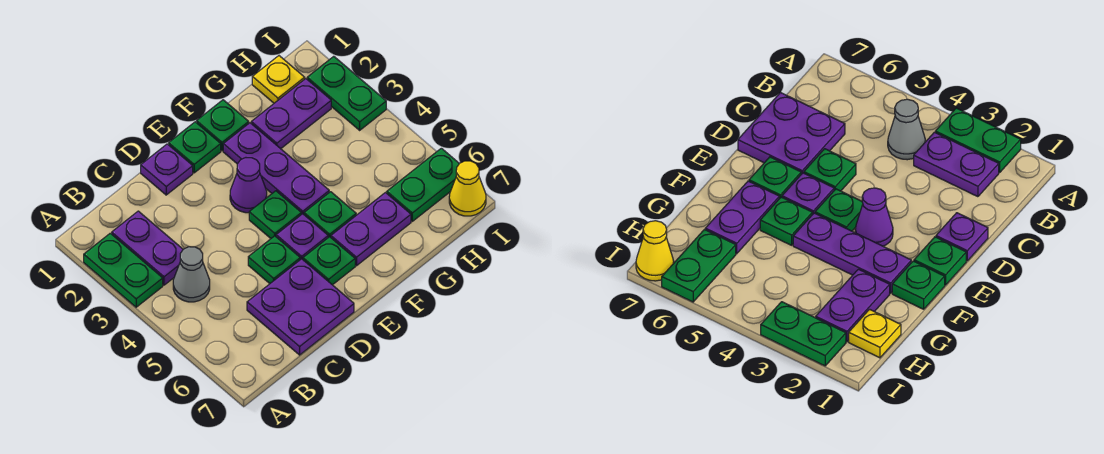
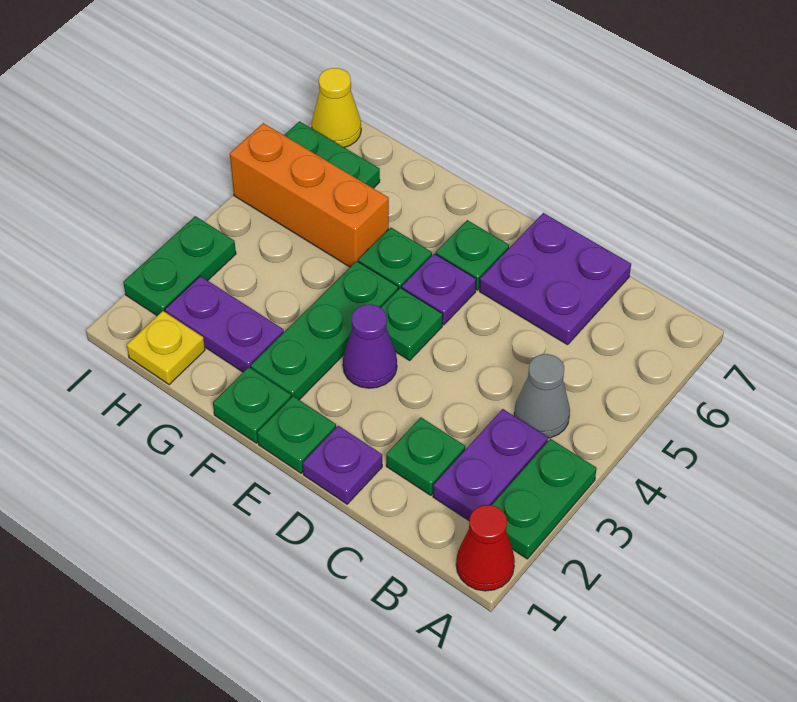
none -> red cone A1 level 1
green plate D5 level 1 -> green plate C2 level 1
purple plate F2:F4 level 1 -> green plate F2:F4 level 1
purple plate F6:G6 level 1 -> none
none -> orange brick G5:I5 level 1

